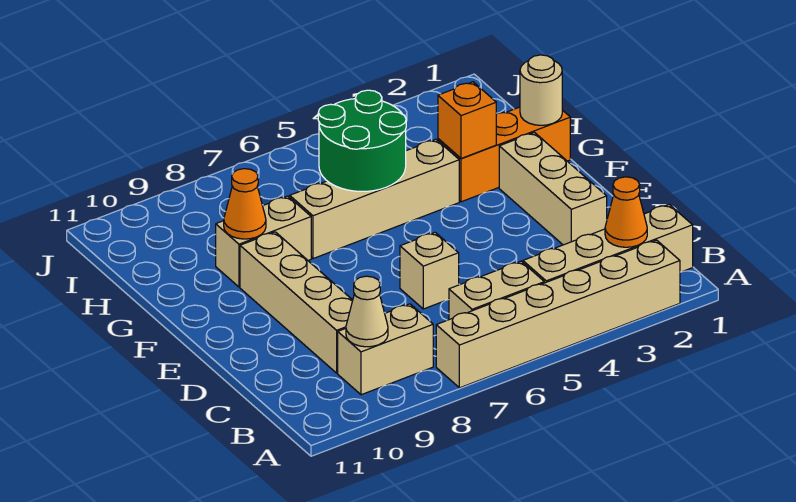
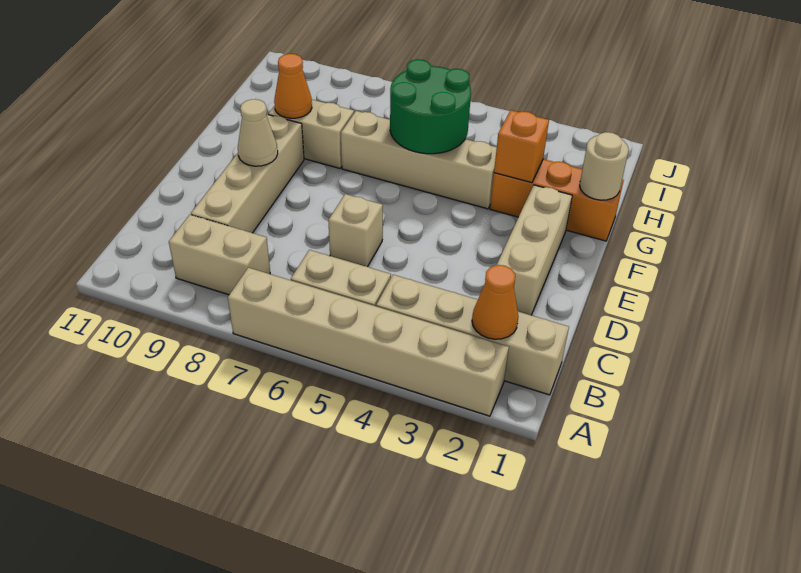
tan cone B9 level 2 -> tan cone E9 level 2

